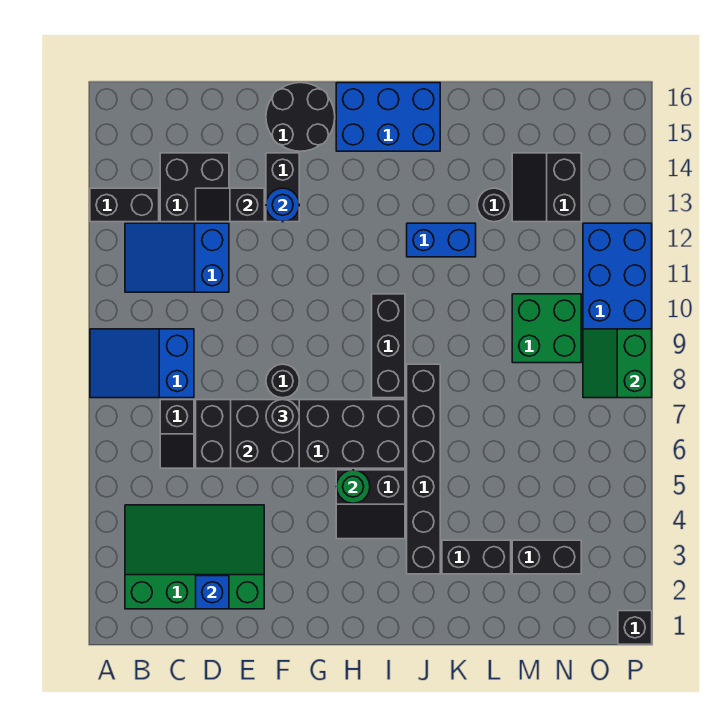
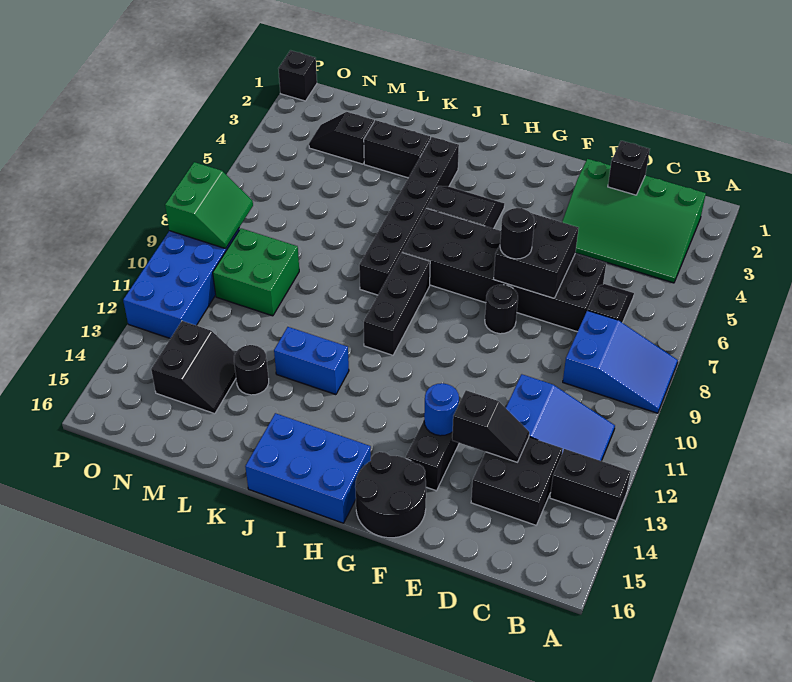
blue brick D2 level 2 -> black brick D2 level 2
green round brick H5 level 2 -> none
black brick M3:N3 level 1 -> black slope M3:N3 level 1 top M

